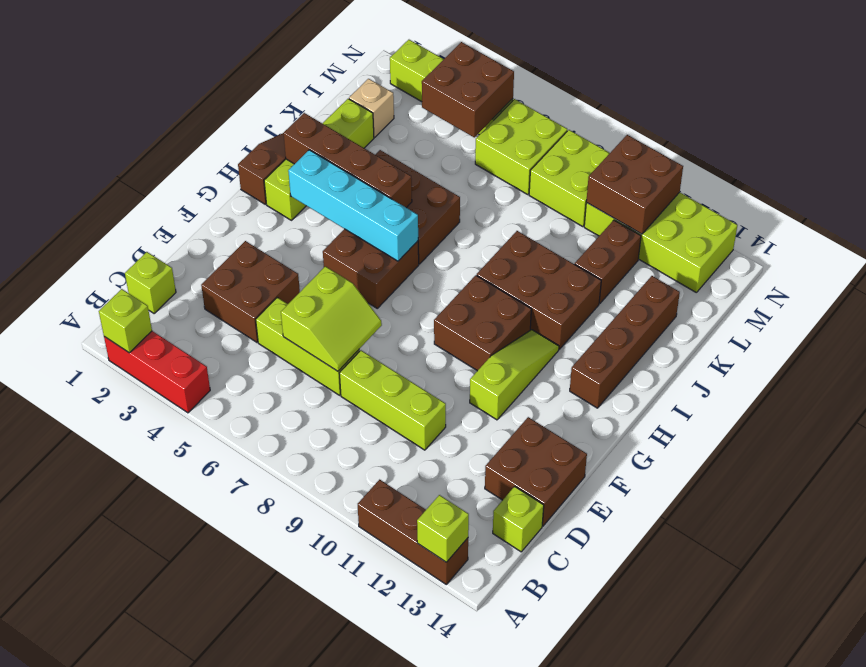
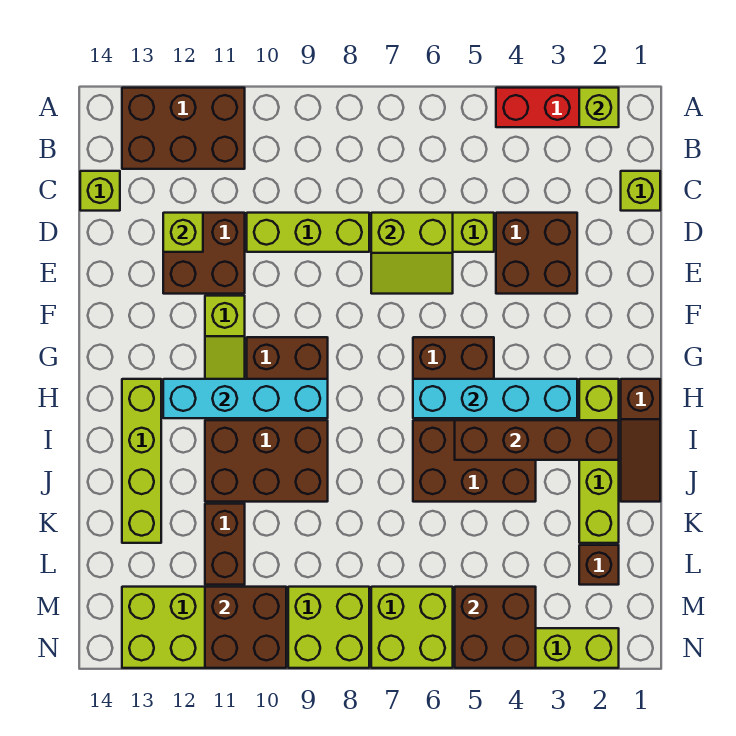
brown brick A11:A13 level 1 -> brown brick A11:B13 level 1
lime brick A13 level 2 -> lime brick D12 level 2
lime slope D6:E7 level 2 top 6 -> lime slope D6:E7 level 2 top D
brown brick D13:E14 level 1 -> brown brick D11:E12 level 1
none -> cyan brick H9:H12 level 2
brown brick H13:K13 level 1 -> lime brick H13:K13 level 1
tan brick L2 level 1 -> brown brick L2 level 1

